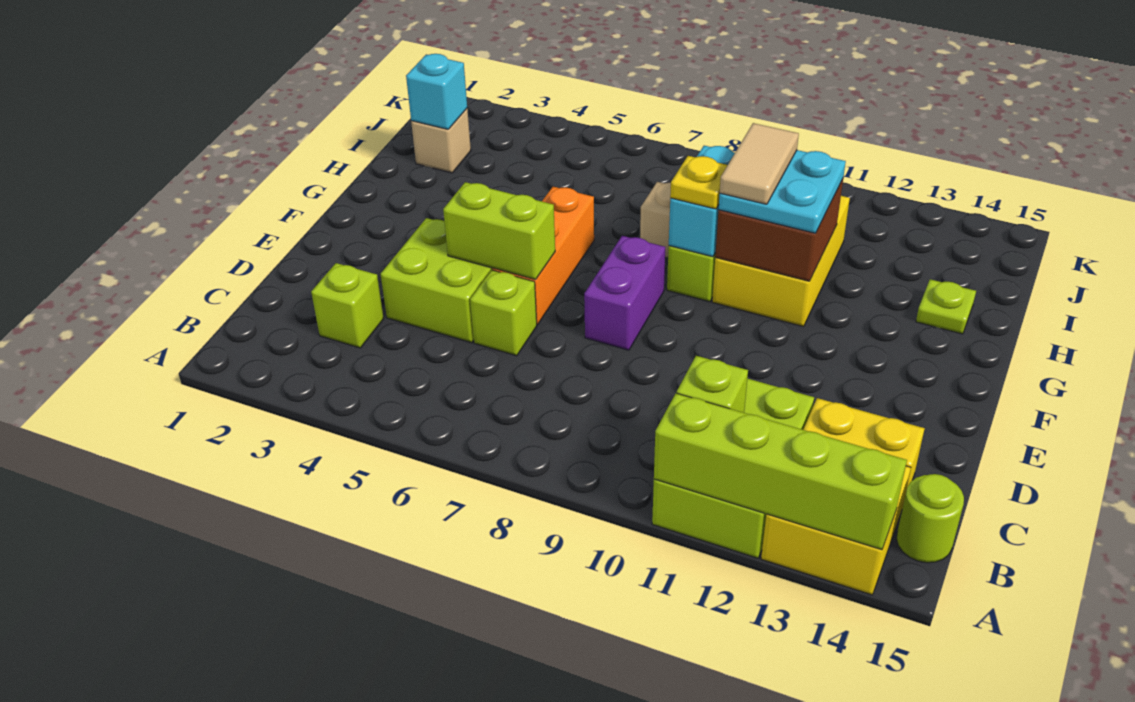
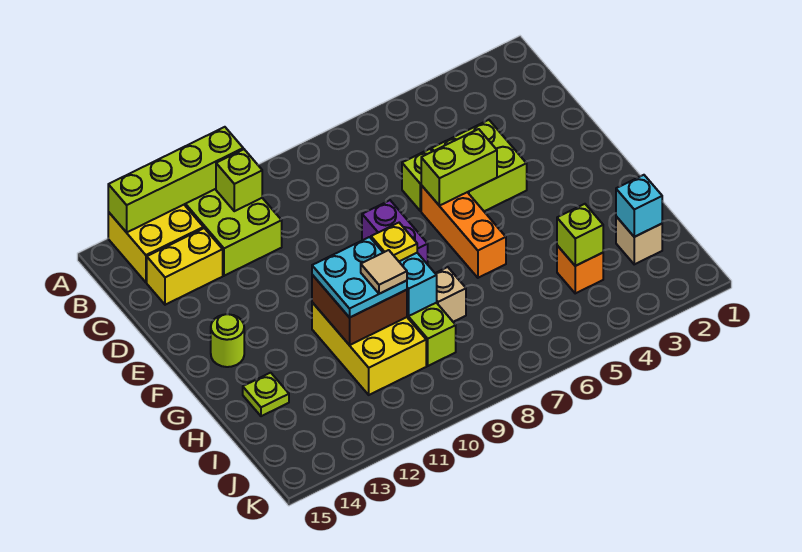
lime round brick B15 level 1 -> lime round brick F14 level 1
lime brick C3 level 1 -> lime brick I4 level 2
tan tile G10:H10 level 4 -> tan tile H10 level 4
none -> orange brick I4 level 1

